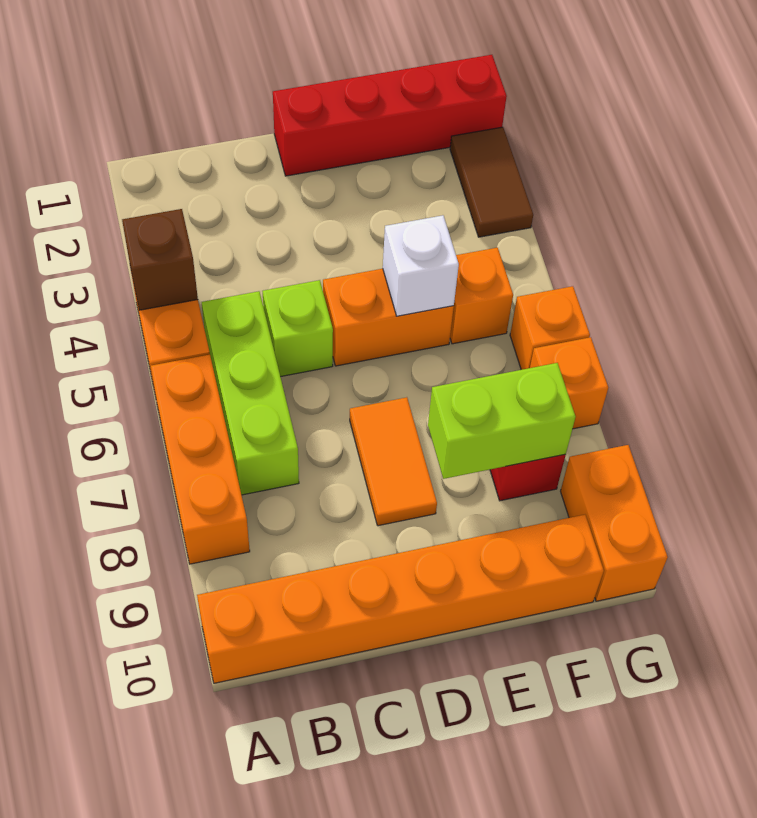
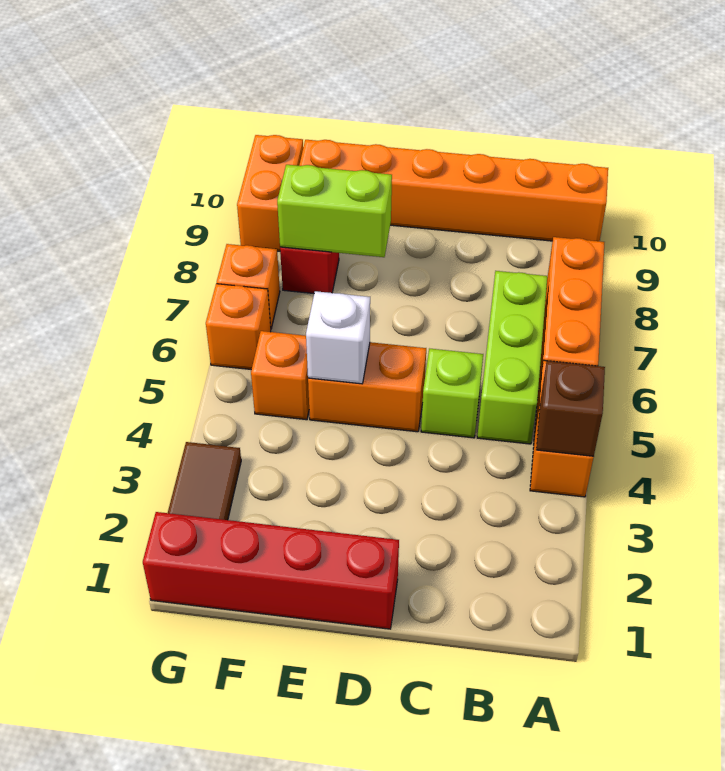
orange tile D7:D8 level 1 -> none

